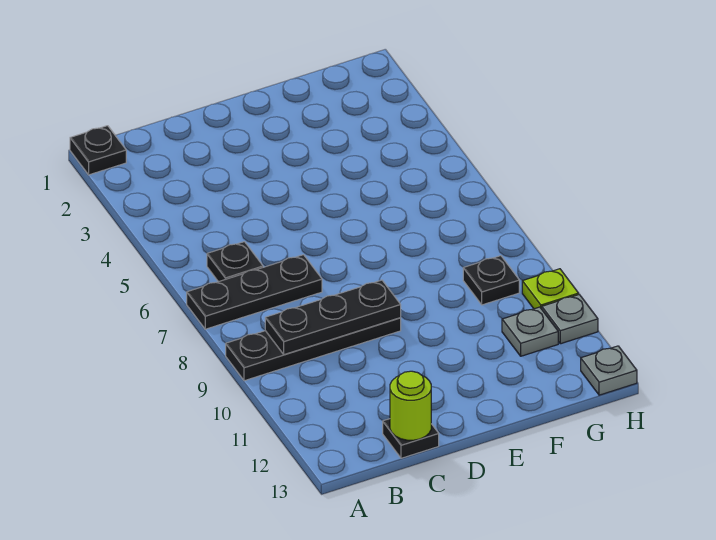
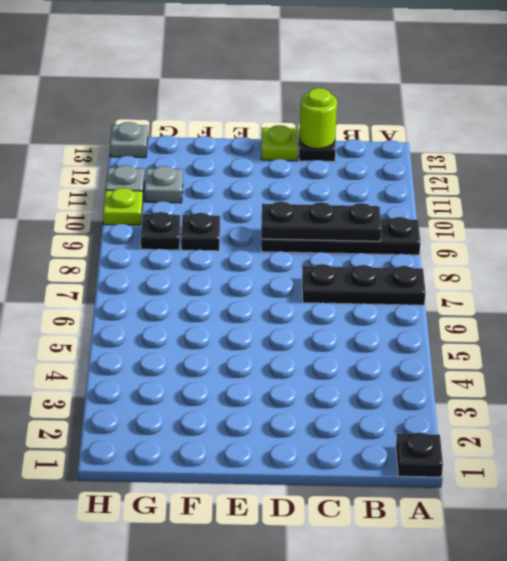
black plate B6 level 1 -> black plate F9 level 1
none -> lime plate D13 level 1

